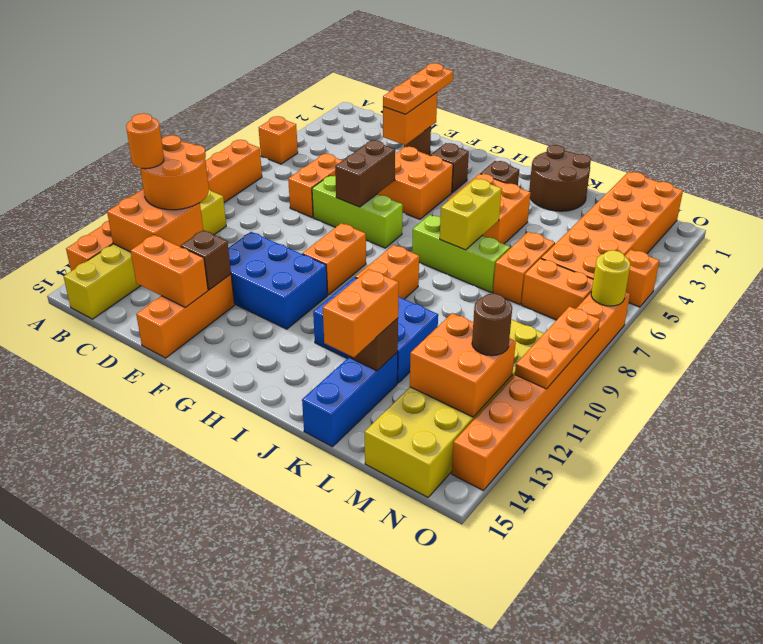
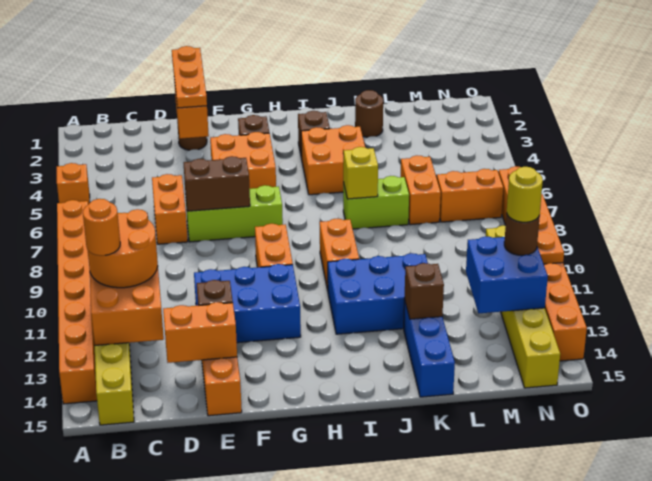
brown brick F6:F7 level 2 -> brown brick E7:F7 level 2
lime brick I7:K7 level 1 -> lime brick J7:K7 level 1
brown round brick J1:K2 level 1 -> brown round brick K2 level 1
yellow brick J6:J7 level 2 -> yellow brick J7 level 2
orange brick K13:K14 level 3 -> none
orange brick M1:N6 level 1 -> none
yellow brick M10:N15 level 1 -> yellow brick N10:N15 level 1
orange brick M12:N13 level 2 -> blue brick M12:N13 level 2
orange brick O5 level 1 -> none
yellow round brick O7 level 2 -> yellow round brick N12 level 4

